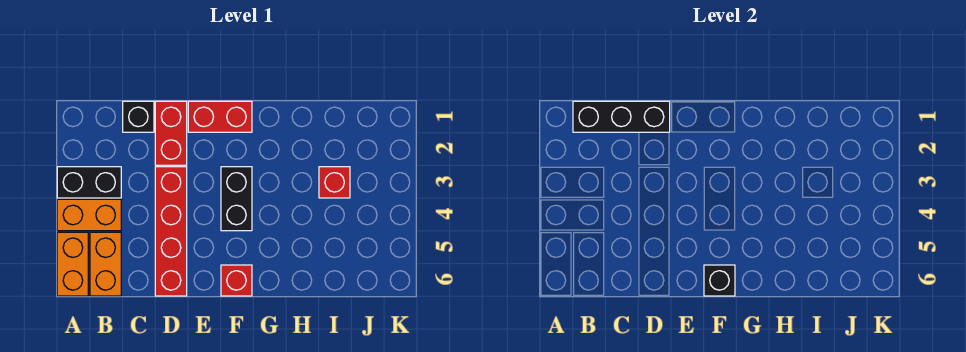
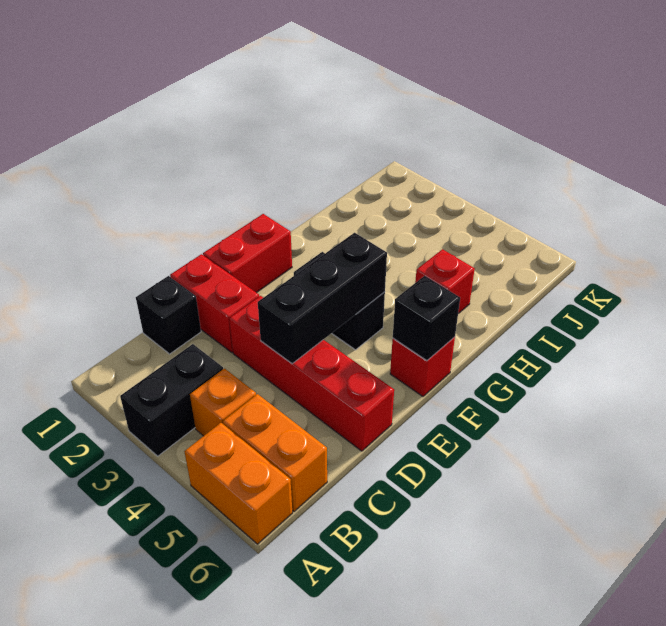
orange brick A4:B4 level 1 -> orange brick B4 level 1
black brick B1:D1 level 2 -> black brick D4:F4 level 2
red brick I3 level 1 -> red brick H5 level 1

